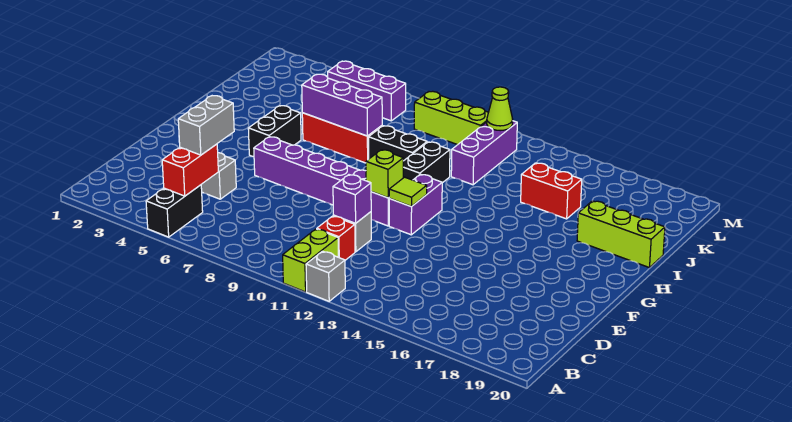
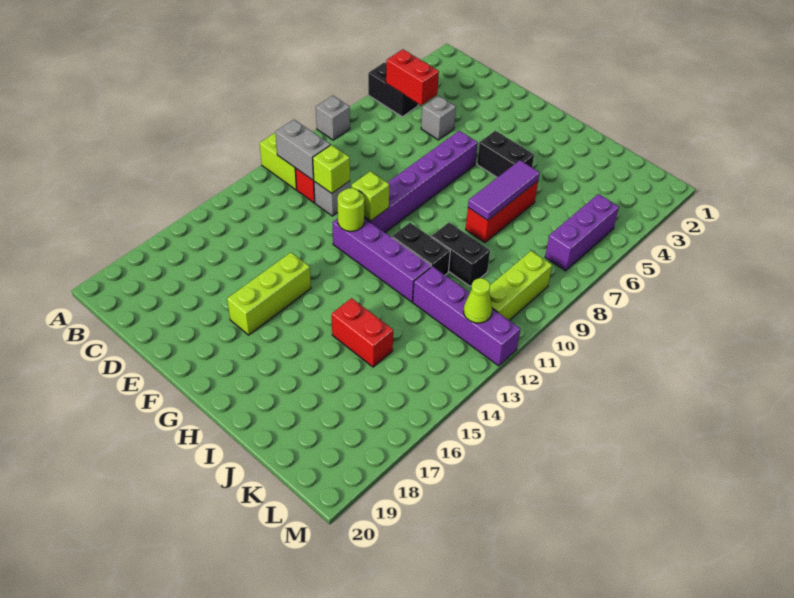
grey brick A12 level 1 -> grey brick A8 level 1
grey brick C5:D5 level 3 -> grey brick B11:C11 level 2
purple brick D11 level 2 -> lime brick D11 level 2
purple brick F12:G12 level 1 -> purple brick F12:I12 level 1
lime tile F12 level 2 -> lime round brick F12 level 2
purple brick I6:I8 level 2 -> purple tile I6:I8 level 2
black brick I9:I10 level 1 -> black brick I10:J10 level 1
lime brick I18:I20 level 1 -> lime brick F15:F17 level 1
purple brick J12:L12 level 1 -> purple brick J12:M12 level 1
red brick J15:J16 level 1 -> red brick I15:J15 level 1

